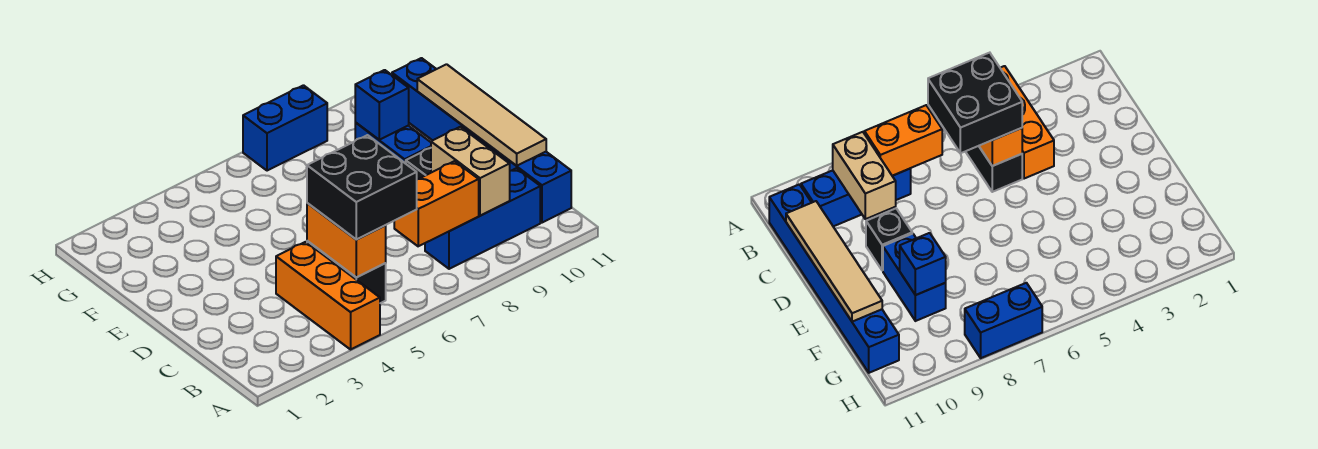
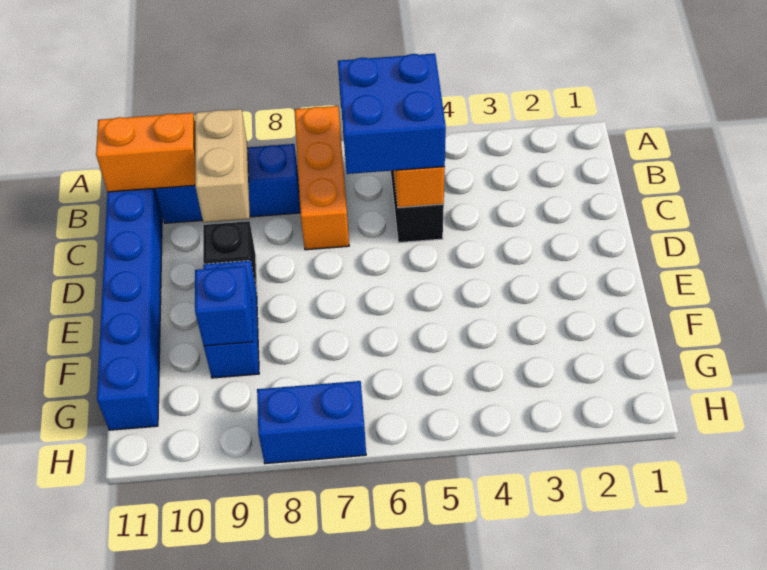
orange brick A4:C4 level 1 -> orange brick A7:C7 level 1
black brick B5:C6 level 3 -> blue brick B5:C6 level 3
orange brick B7:B8 level 2 -> orange brick B10:B11 level 2
tan tile C11:F11 level 2 -> none

